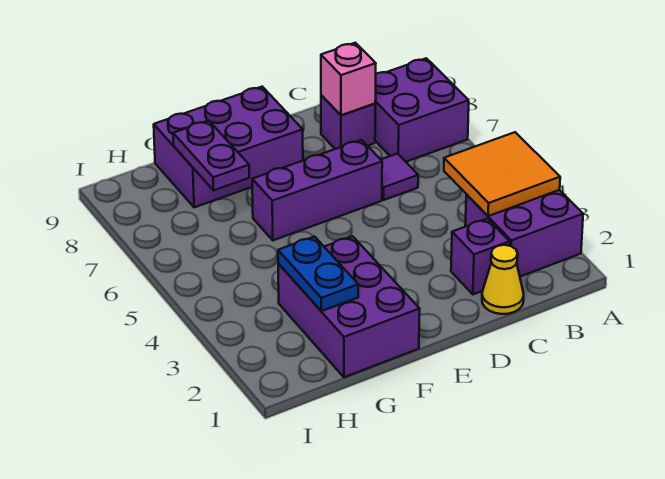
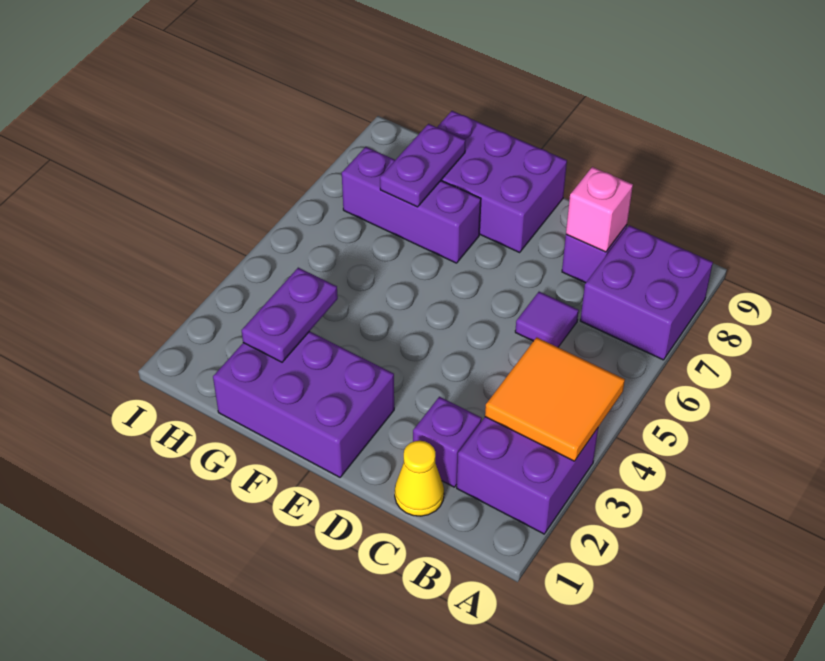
purple brick D6:F6 level 1 -> purple brick F7:H7 level 1
purple brick F1:G3 level 1 -> purple brick E1:G2 level 1
blue plate G2:G3 level 2 -> purple plate G2:G3 level 2

